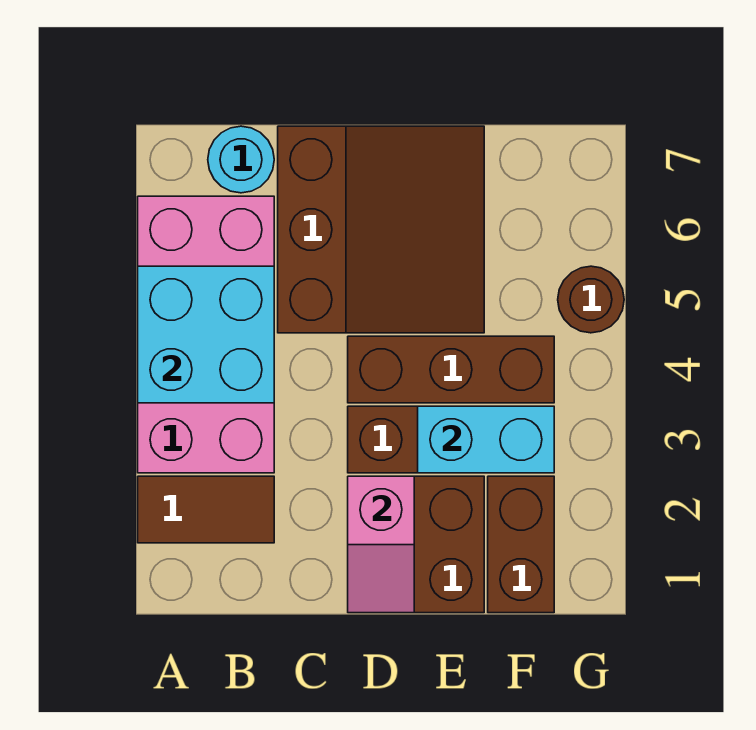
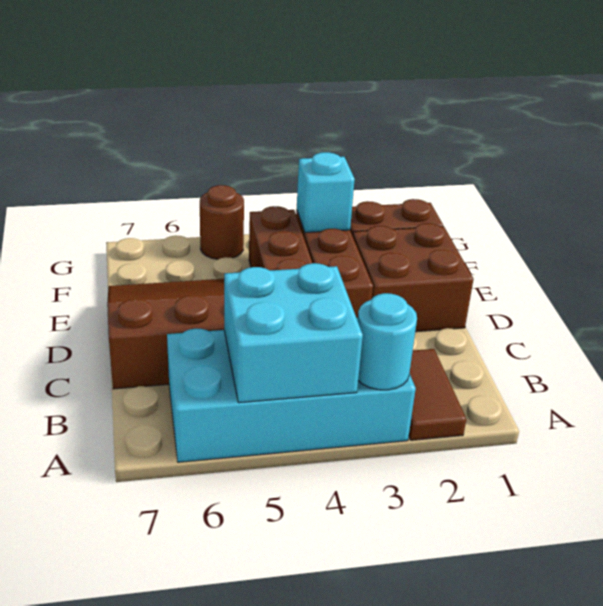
pink brick A3:B6 level 1 -> cyan brick A3:B6 level 1
cyan round brick B7 level 1 -> cyan round brick A3 level 2
pink slope D1:D2 level 2 top 2 -> none
cyan brick E3:F3 level 2 -> cyan brick F3 level 2

